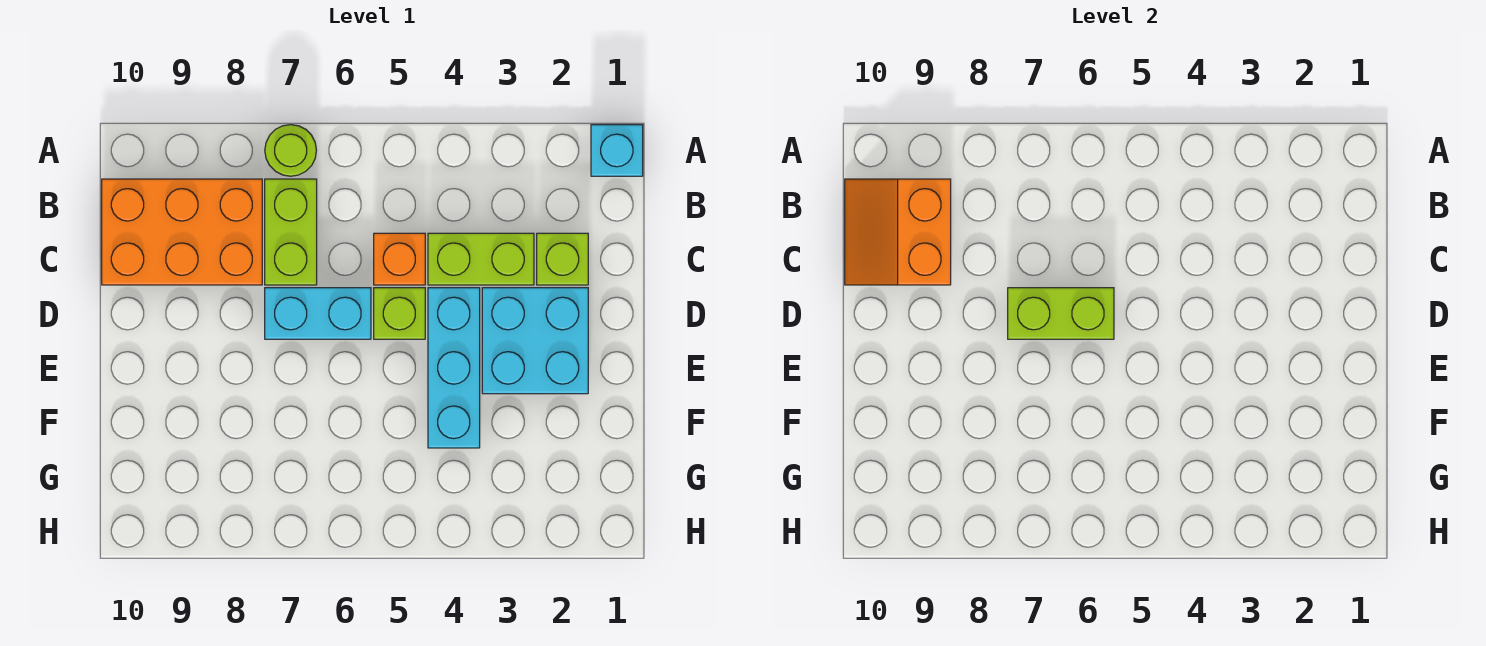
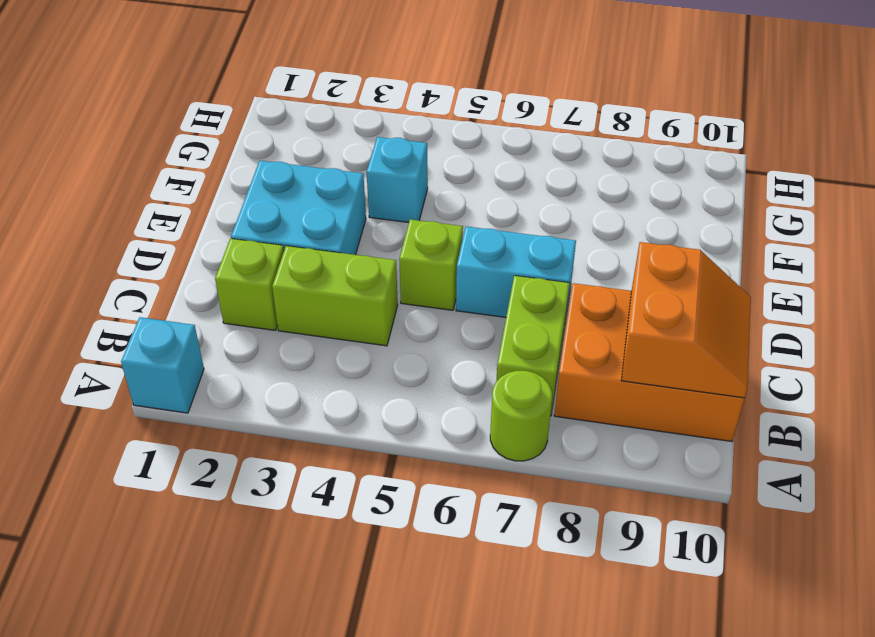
orange brick C5 level 1 -> none
cyan brick D4:F4 level 1 -> cyan brick F4 level 1
lime brick D6:D7 level 2 -> none

